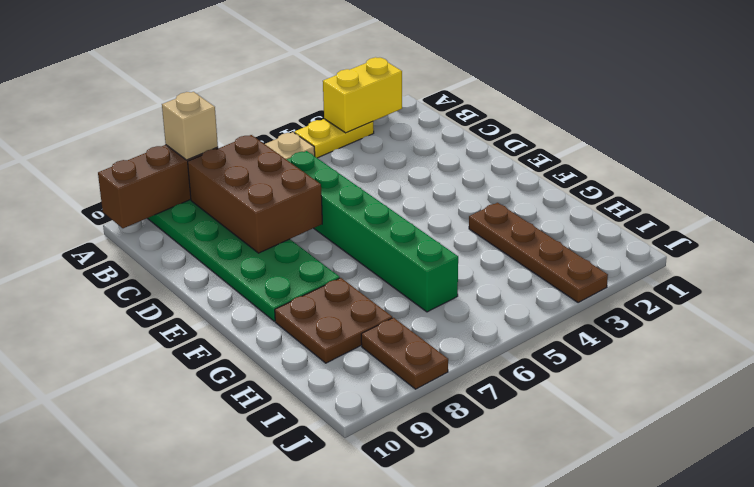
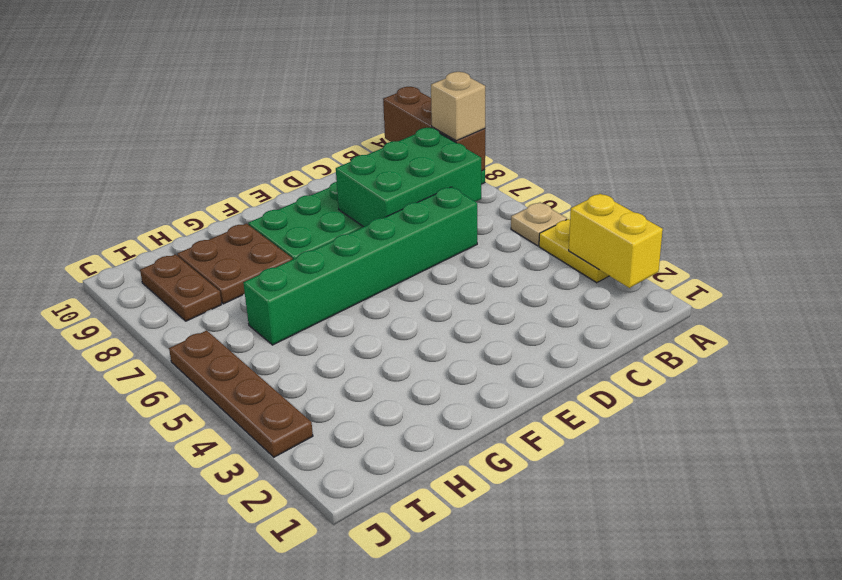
brown brick B7:D8 level 2 -> green brick B7:D8 level 2
brown plate G3:J3 level 1 -> brown plate J3:J6 level 1
brown plate I8:J8 level 1 -> brown plate I8:I9 level 1

